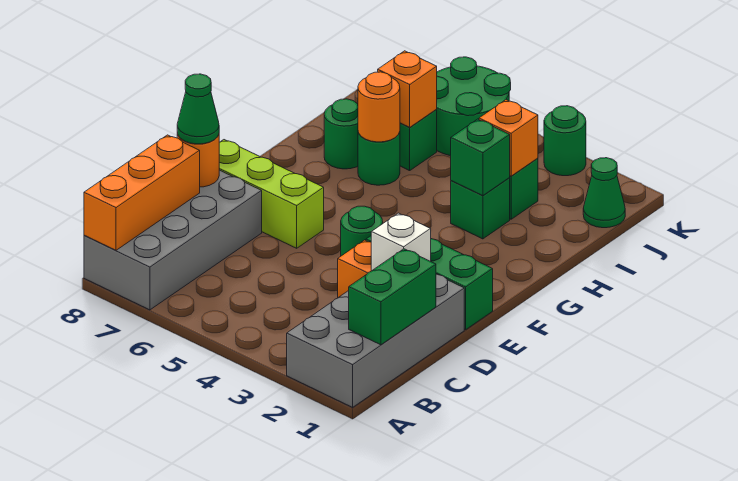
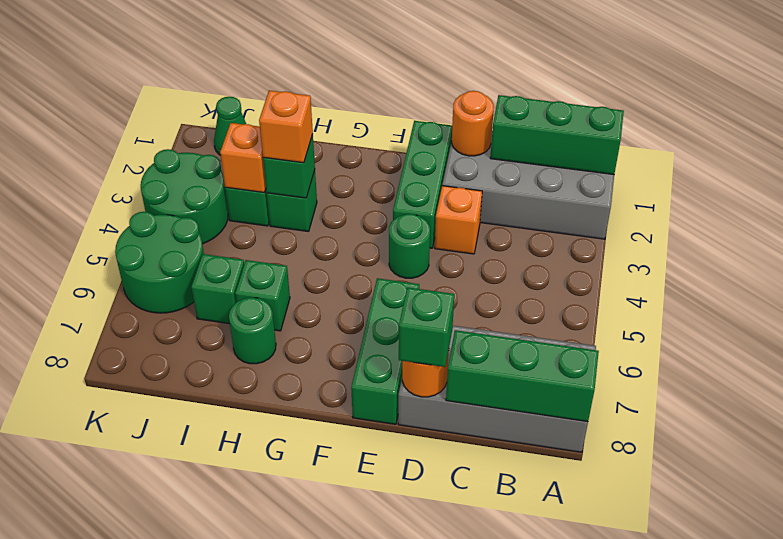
orange brick A8:C8 level 2 -> green brick A8:C8 level 2
green brick B1:C1 level 2 -> green brick A1:C1 level 2
white brick D2 level 2 -> none
green cone D8 level 3 -> green brick D8 level 3
lime brick E6:E8 level 1 -> green brick E6:E8 level 1
green round brick H6 level 1 -> green brick H6 level 1
orange round brick H6 level 2 -> orange round brick D1 level 2
orange brick I6 level 2 -> orange brick H3 level 3
green round brick K3 level 1 -> green round brick J3:K4 level 1

